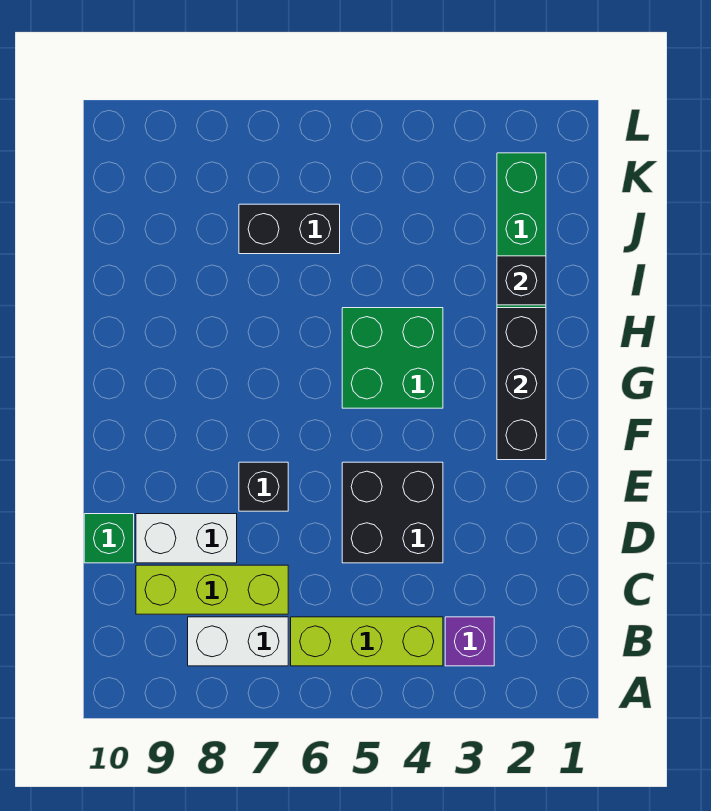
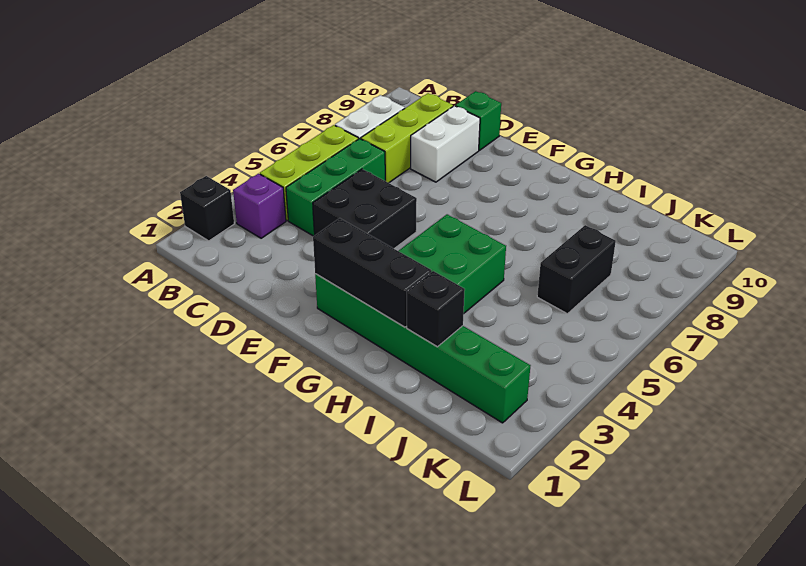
none -> green brick C4:C6 level 1
black brick E7 level 1 -> black brick A2 level 1

